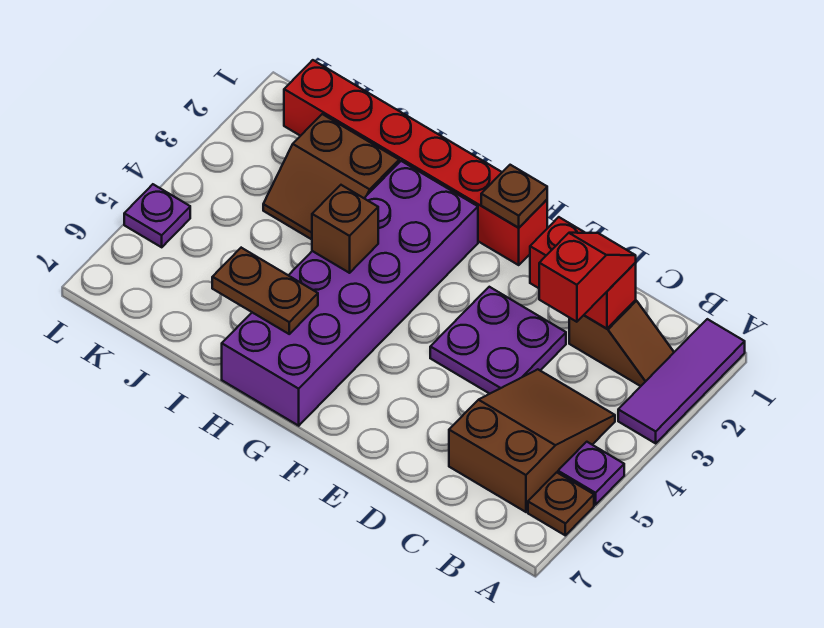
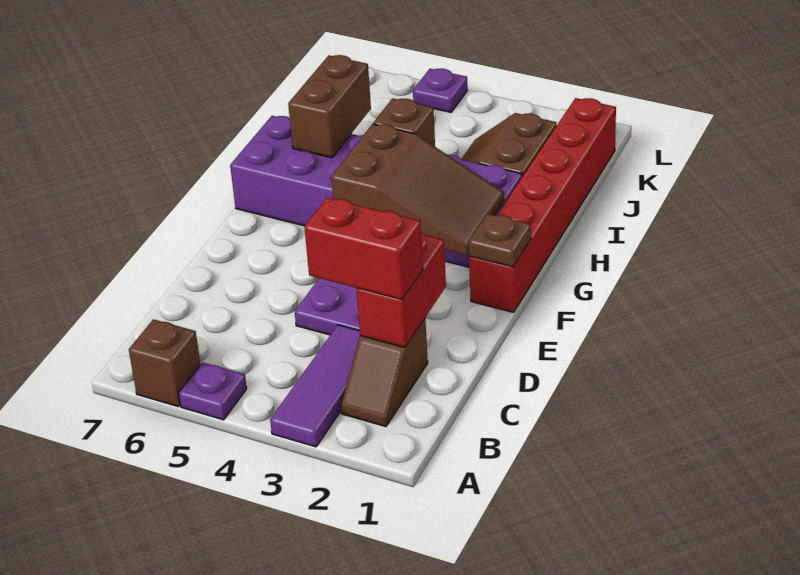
purple tile A1:A3 level 1 -> purple tile A3:C3 level 1
brown plate A6 level 1 -> brown brick A6 level 1
brown slope B4:C6 level 1 top 6 -> brown slope F2:G4 level 2 top 4
red slope C2:C3 level 3 top 3 -> red brick C2:C3 level 3
brown plate H6:I6 level 2 -> brown brick H6:I6 level 2

